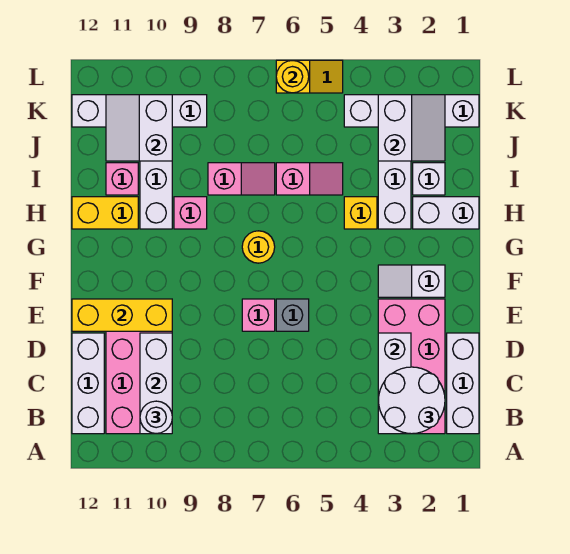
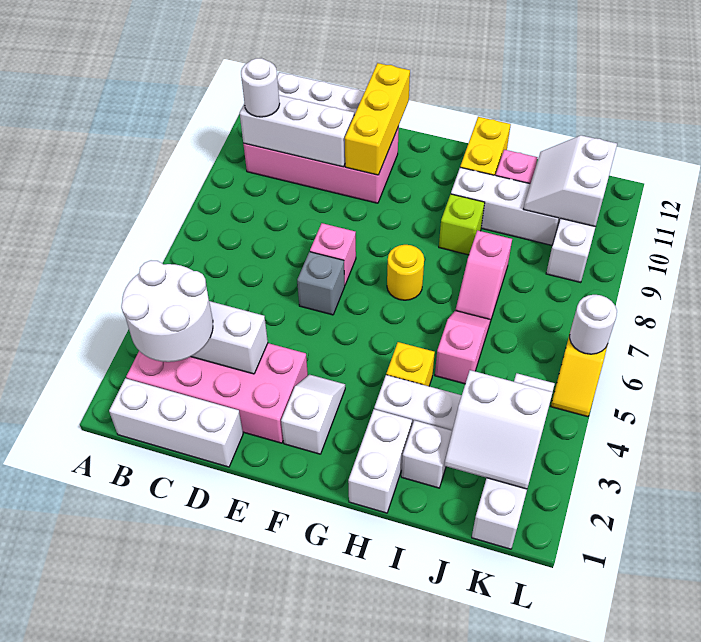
pink brick H9 level 1 -> lime brick H9 level 1
pink slope I5:I6 level 1 top 6 -> pink slope I5:I6 level 1 top 5
white slope J10:K11 level 2 top 10 -> white slope J10:K11 level 2 top K
yellow round brick L6 level 2 -> white round brick L6 level 2

